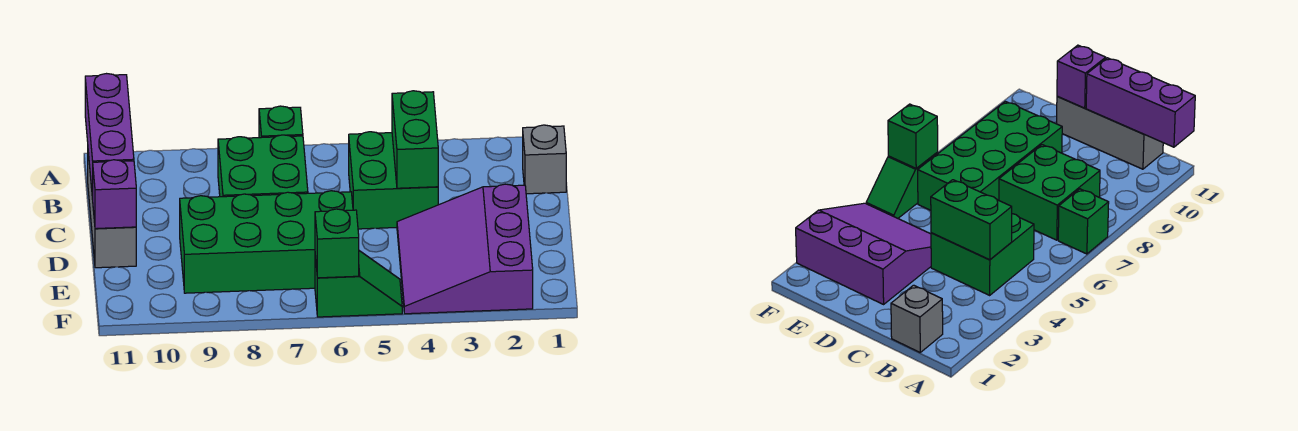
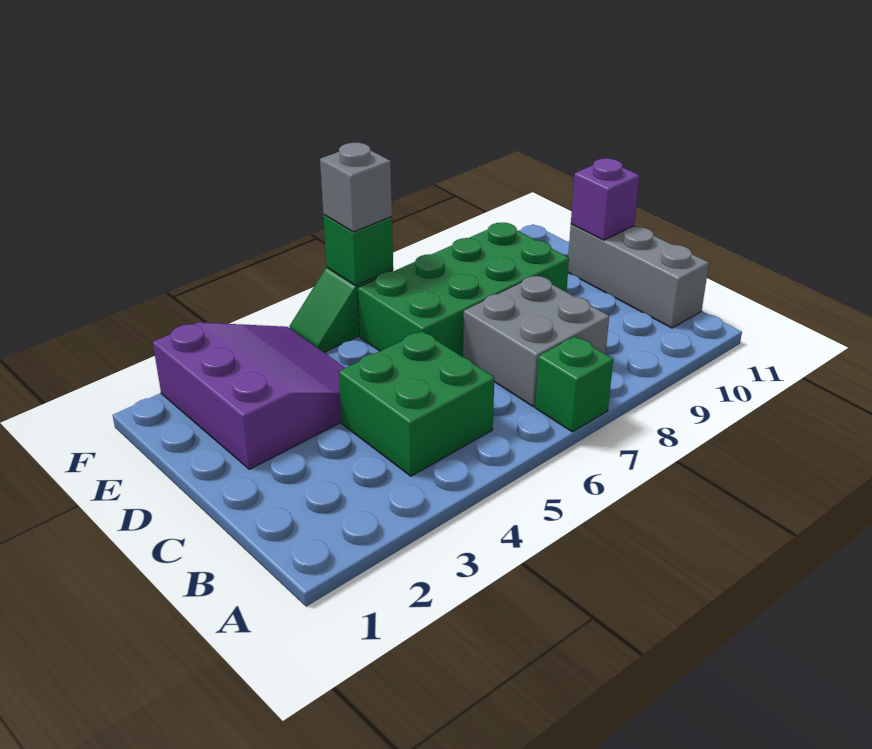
purple brick A11:C11 level 2 -> none
grey brick B1 level 1 -> grey brick F6 level 3
green brick B4:C4 level 2 -> none
green brick B7:C8 level 1 -> grey brick B7:C8 level 1

